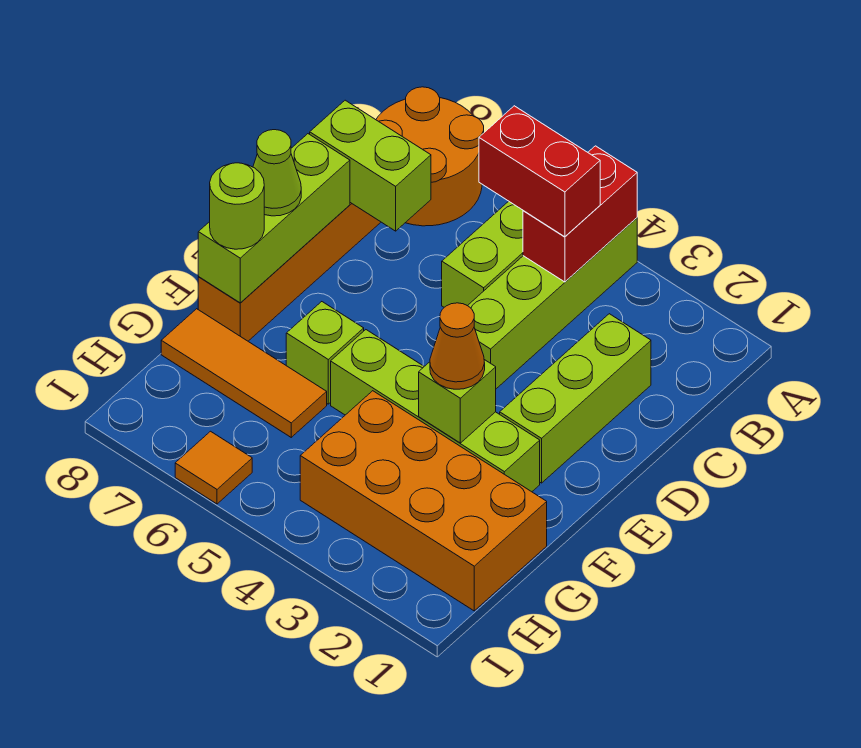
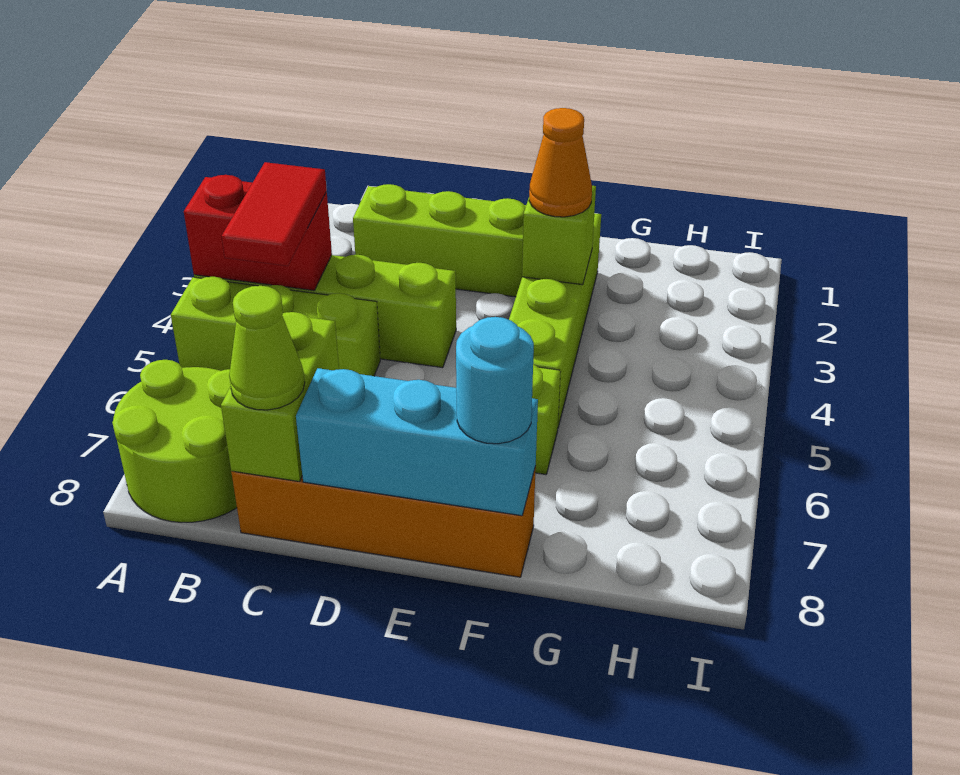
orange round brick A7:B8 level 1 -> lime round brick A7:B8 level 1
red brick B4:B5 level 3 -> red tile B4:B5 level 3
lime brick D8:F8 level 2 -> cyan brick D8:F8 level 2
lime cone E8 level 3 -> lime cone C8 level 3
lime round brick F8 level 3 -> cyan round brick F8 level 3
orange brick G1:H4 level 1 -> none
orange tile G6:G8 level 1 -> none
orange tile I6 level 1 -> none

